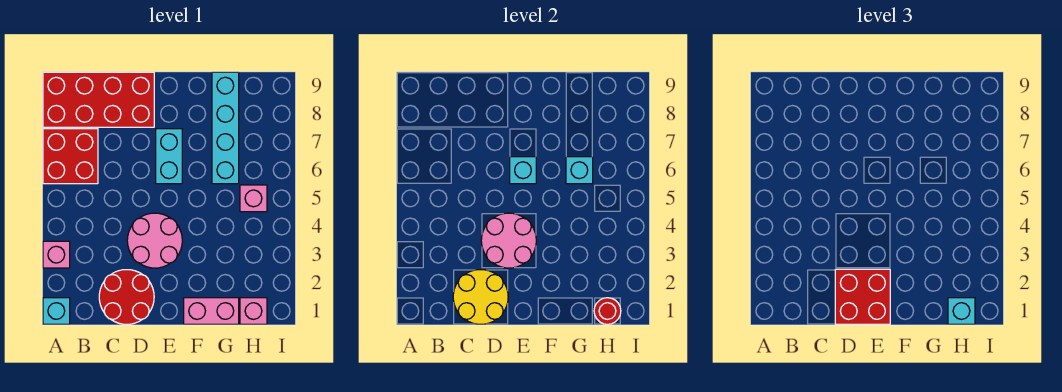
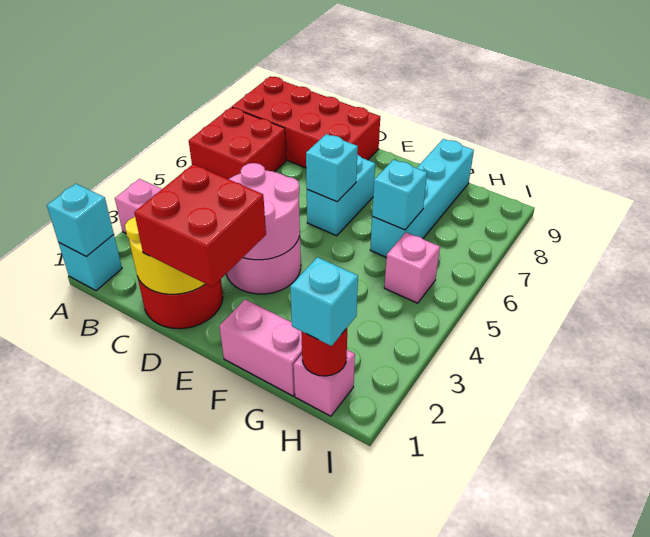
none -> cyan brick A1 level 2

